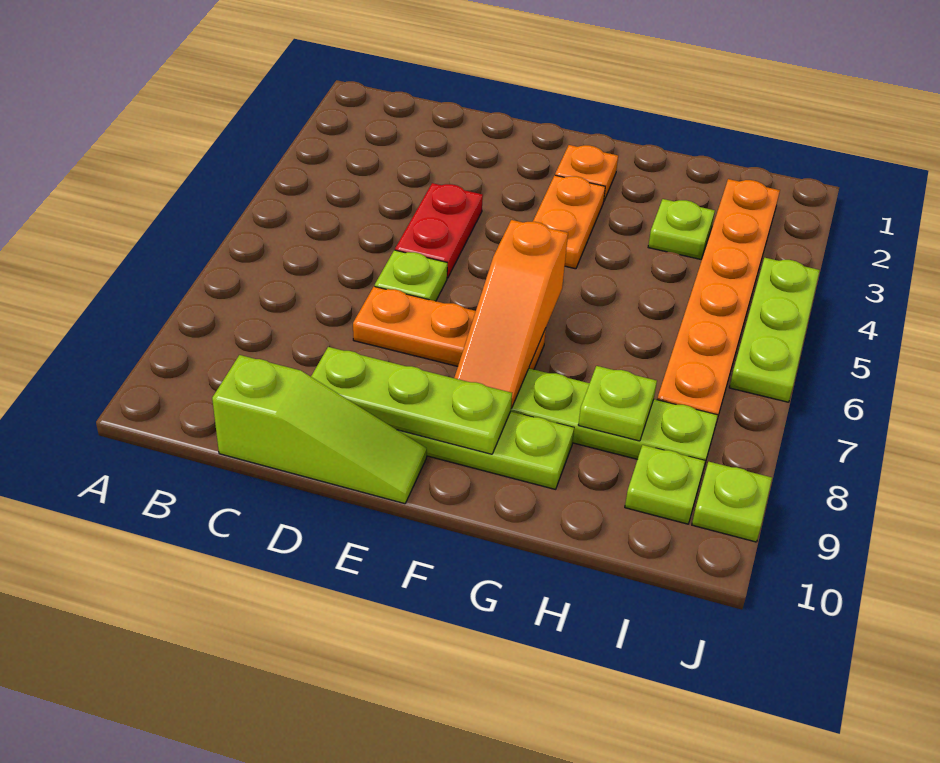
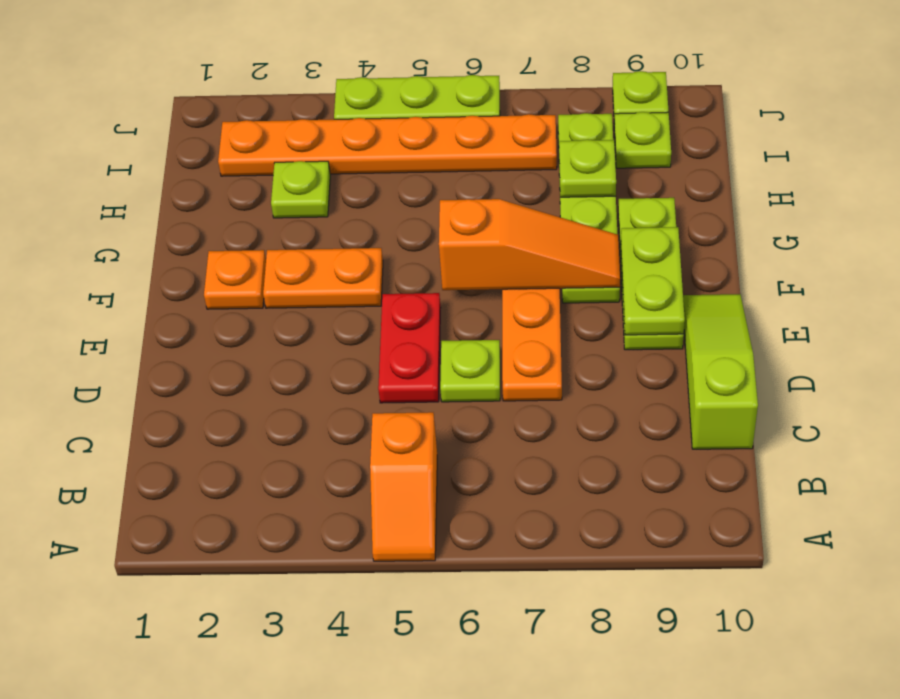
none -> orange slope A5:B5 level 1 top B
red plate D4:D5 level 1 -> red plate D5:E5 level 1
lime plate D9:F9 level 2 -> lime plate E9:F9 level 2

